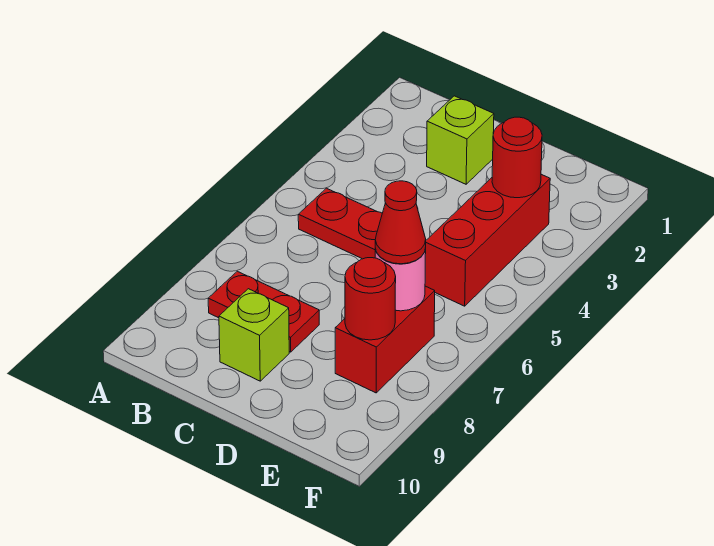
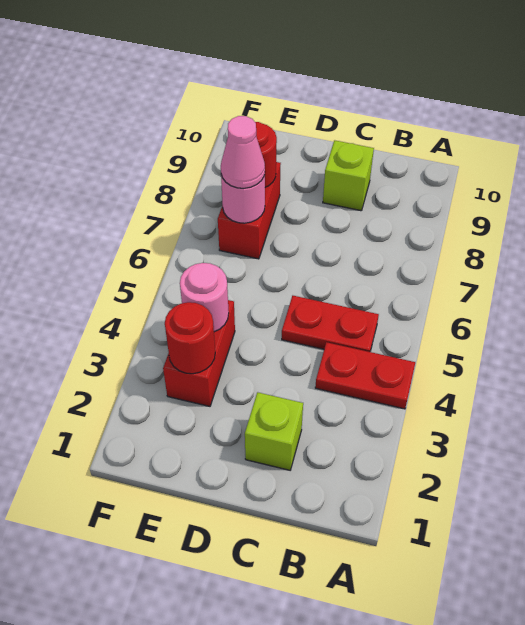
red plate B8:C8 level 1 -> red plate A4:B4 level 1
red brick E3:E5 level 1 -> red brick E3:E4 level 1
none -> pink round brick E4 level 2
red cone E7 level 3 -> pink cone E7 level 3

